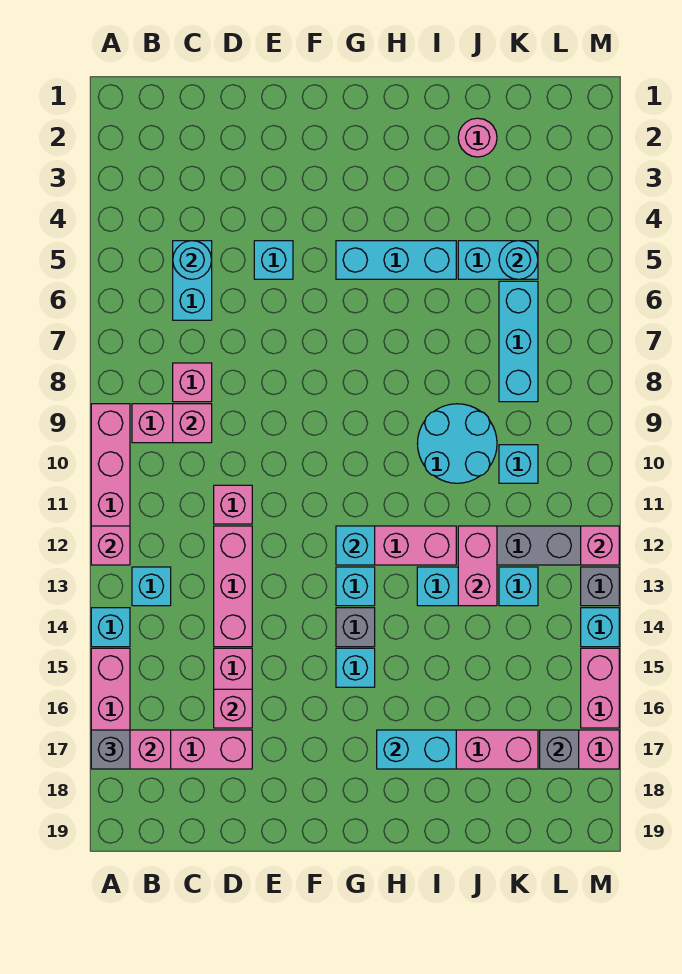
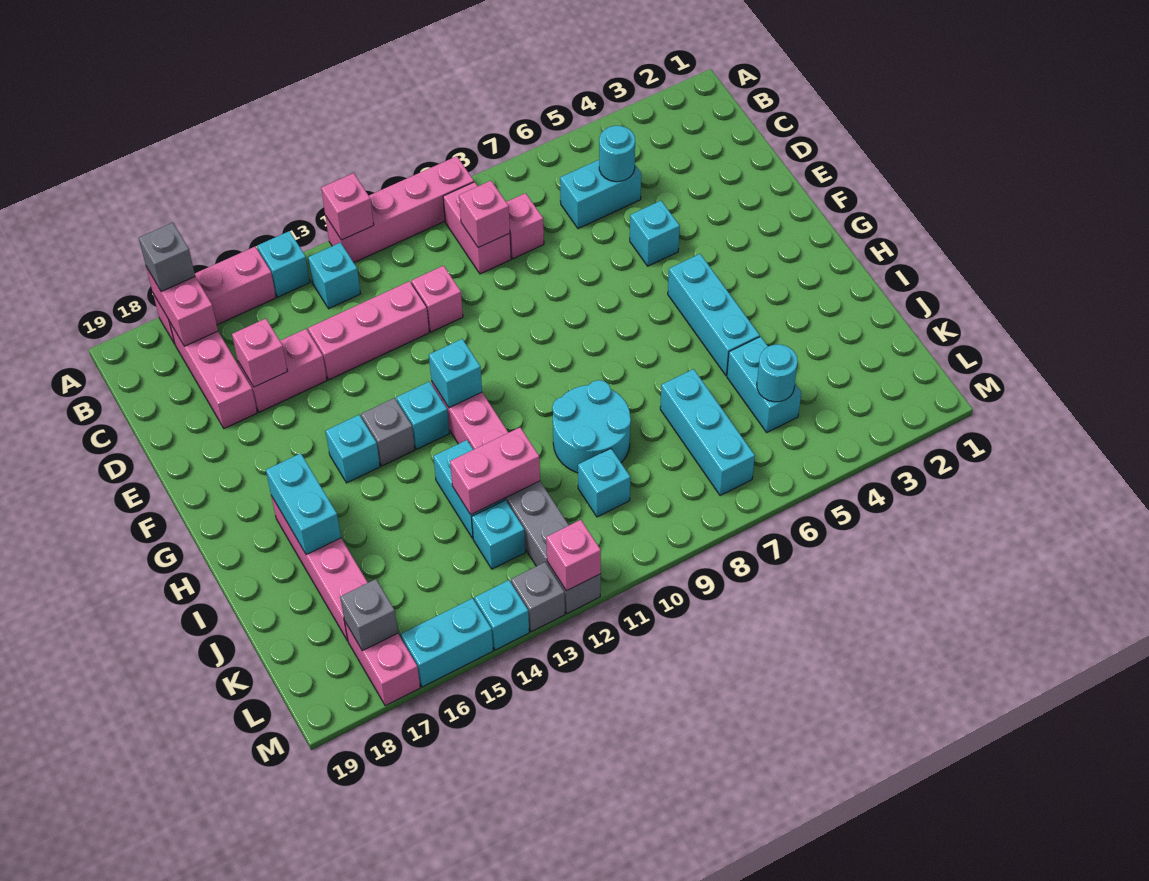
pink round brick J2 level 1 -> none
cyan brick K6:K8 level 1 -> cyan brick J7:L7 level 1
pink brick M15:M16 level 1 -> cyan brick M15:M16 level 1

